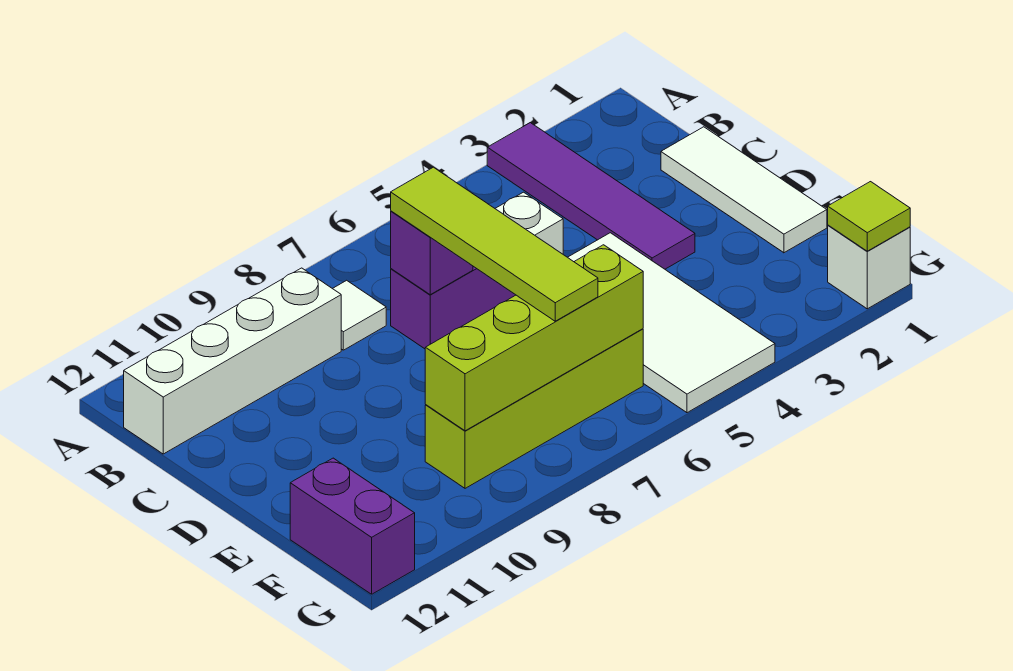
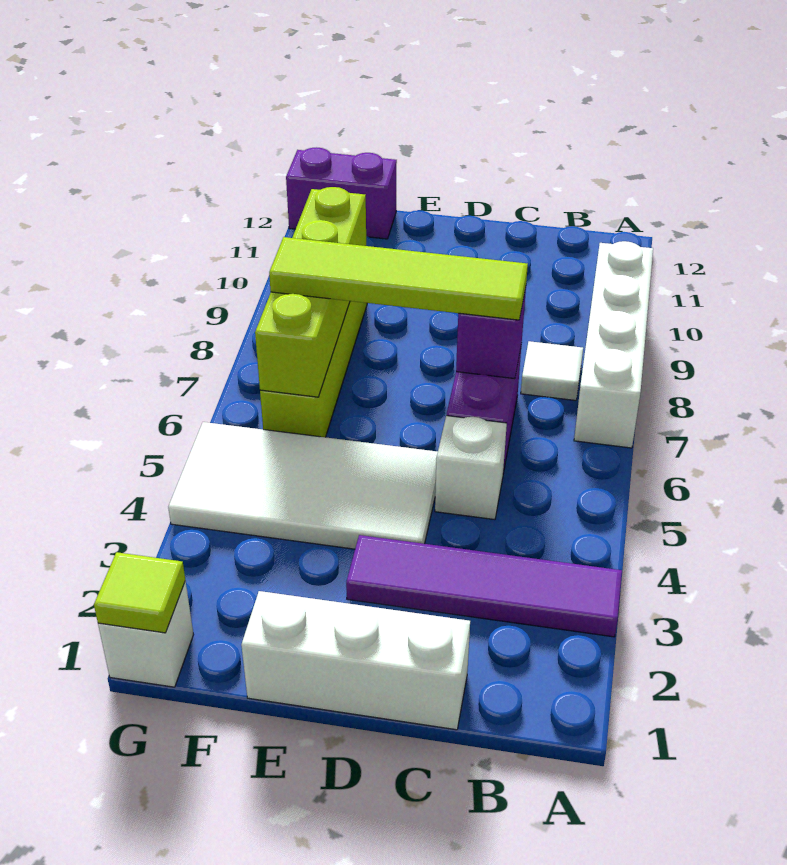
white brick B9:B12 level 1 -> white brick A7:A10 level 1
white tile C1:E1 level 1 -> white brick C1:E1 level 1

